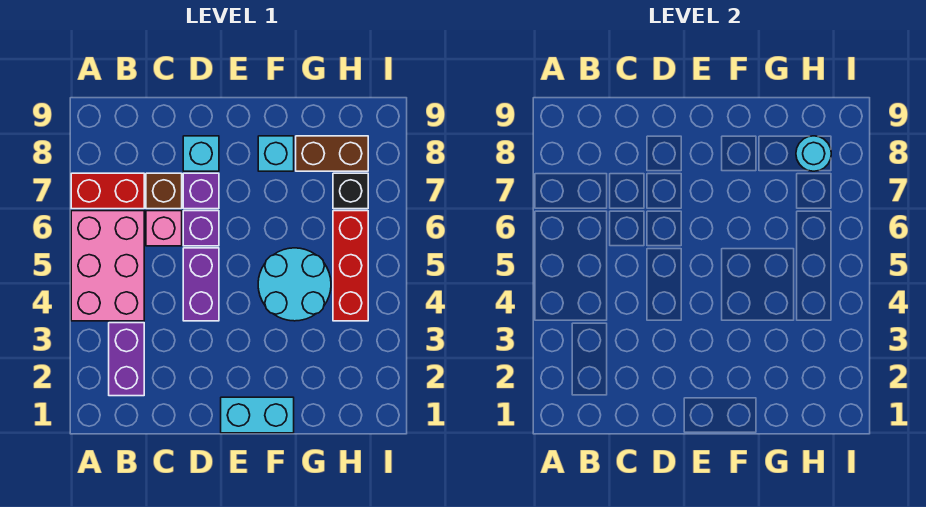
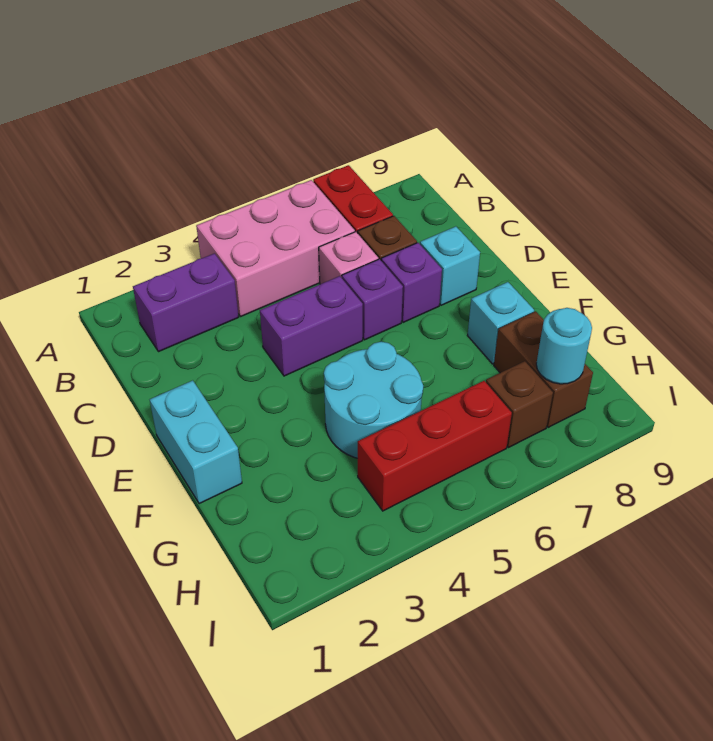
black brick H7 level 1 -> brown brick H7 level 1

